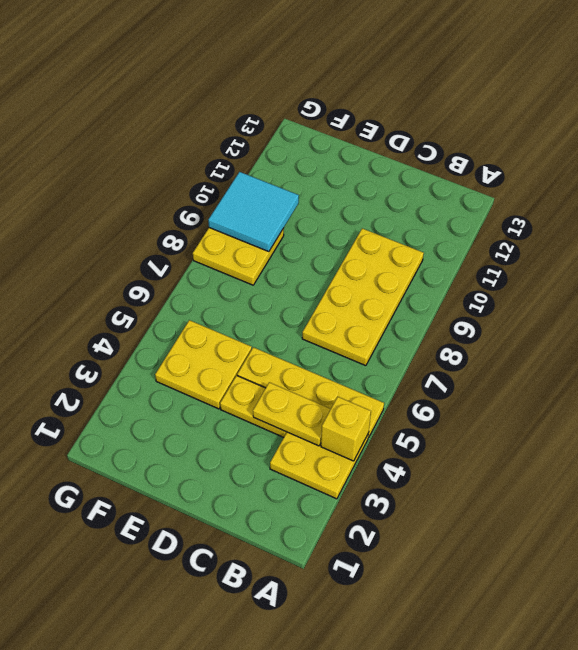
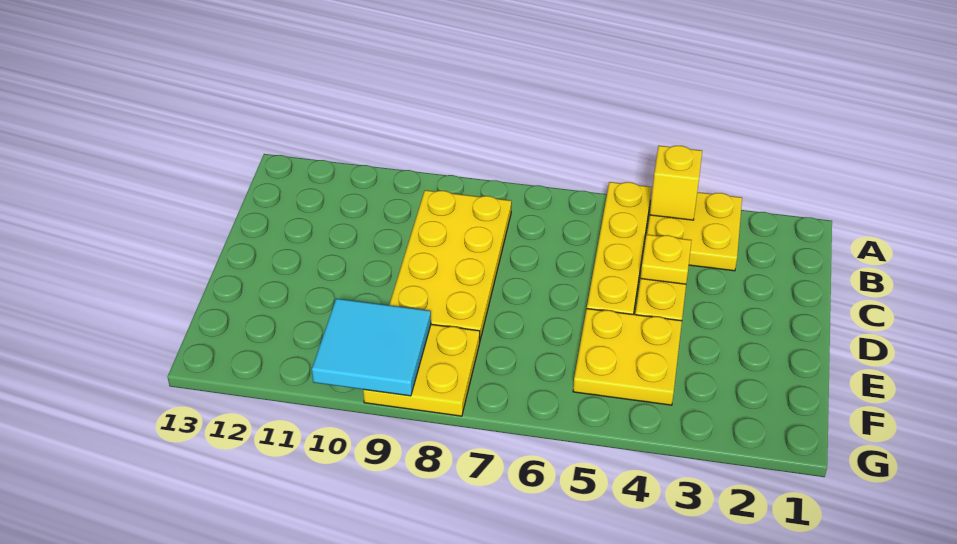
yellow plate B4:C4 level 2 -> yellow plate C4 level 2
yellow plate B7:C10 level 1 -> yellow plate B8:E9 level 1

